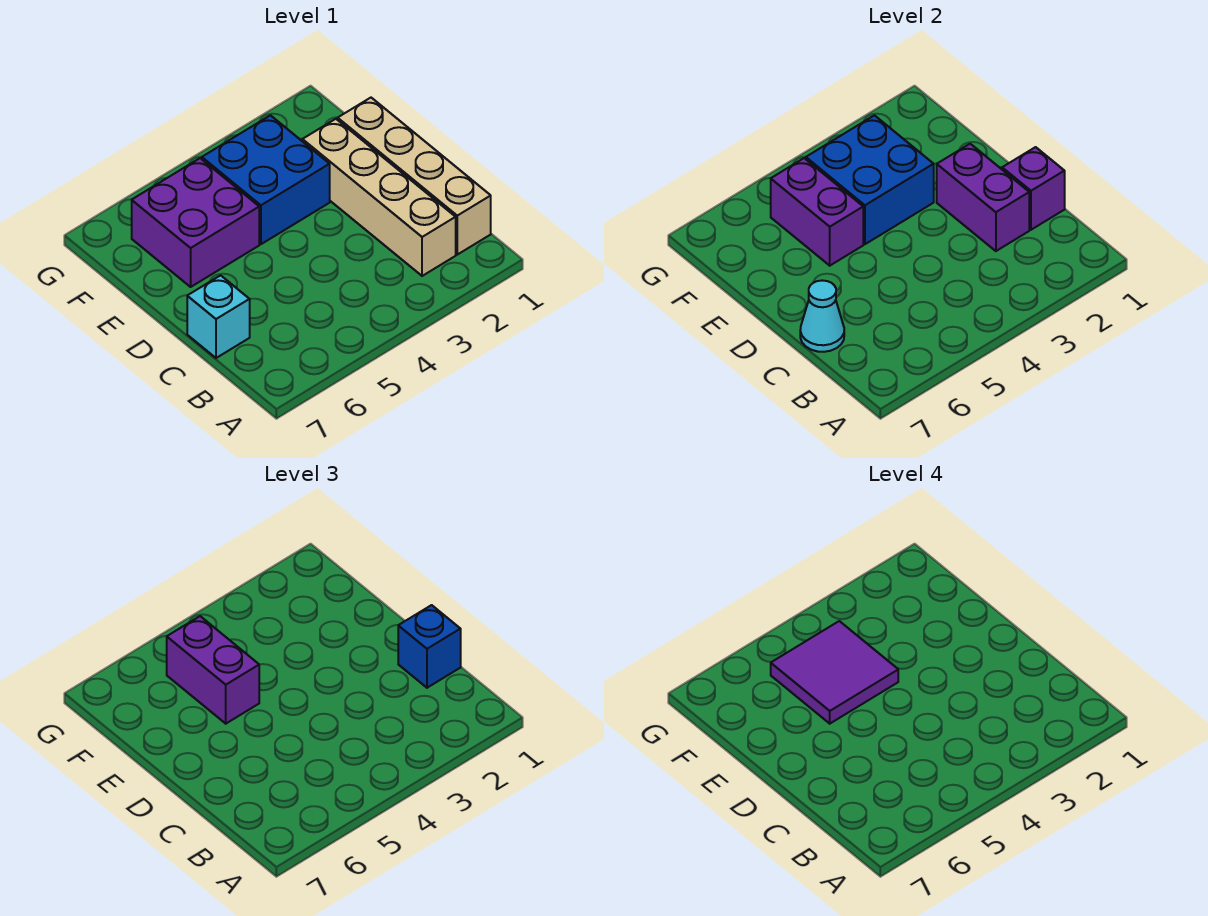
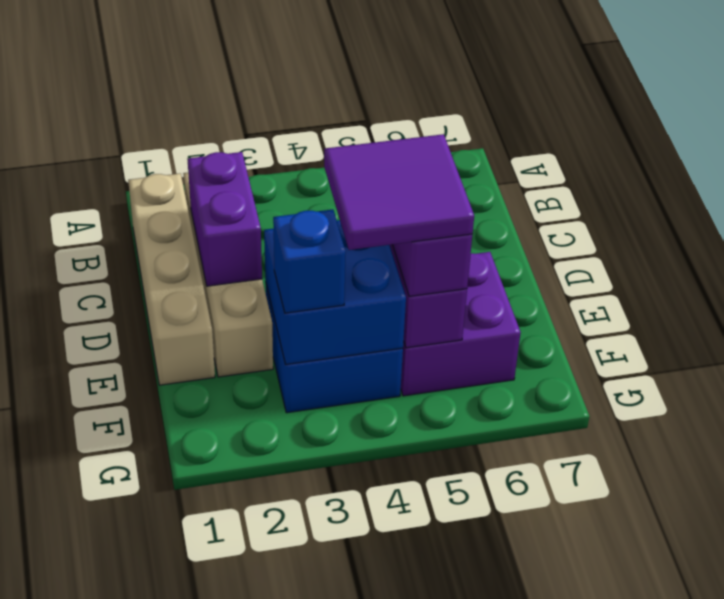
purple brick C1 level 2 -> none
blue brick C1 level 3 -> blue brick F3 level 3
cyan brick C7 level 1 -> none
cyan cone C7 level 2 -> none

